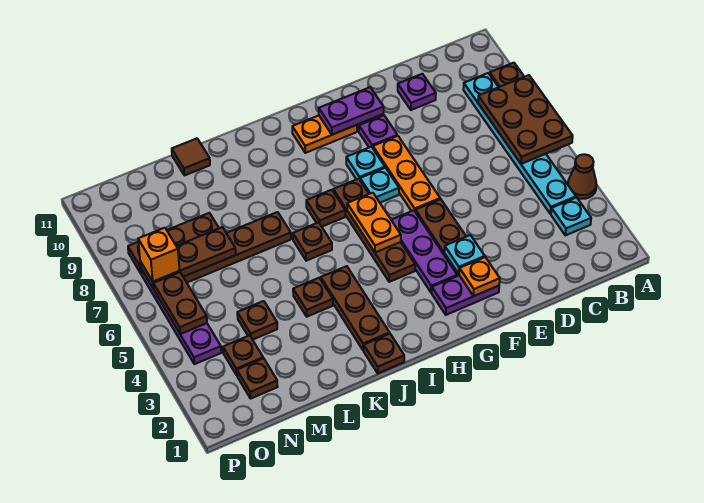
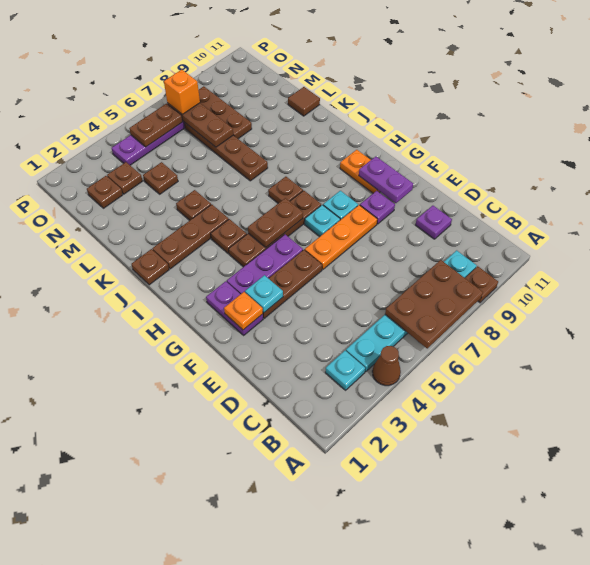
orange plate H5:H6 level 2 -> brown plate H5:H6 level 2
brown plate J6 level 1 -> brown plate I4 level 1

